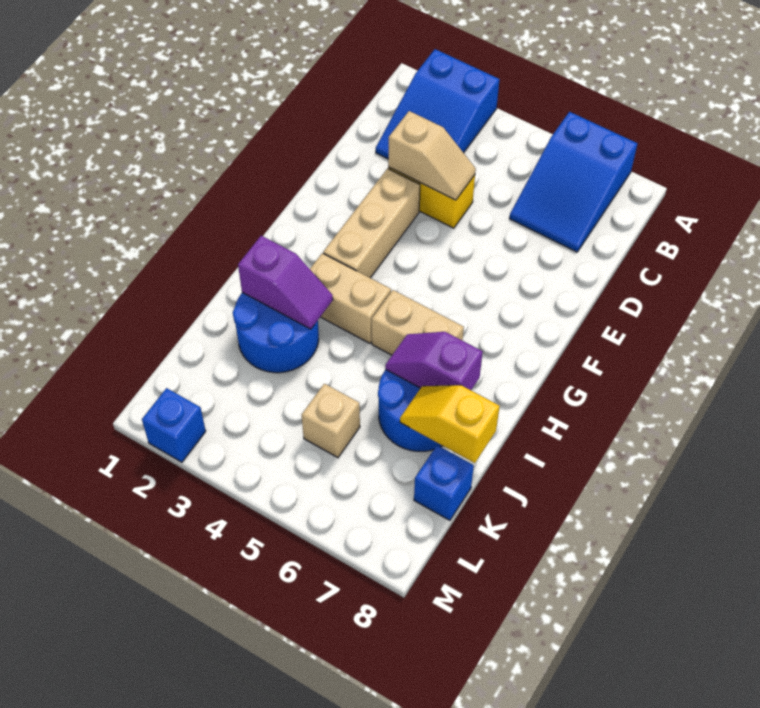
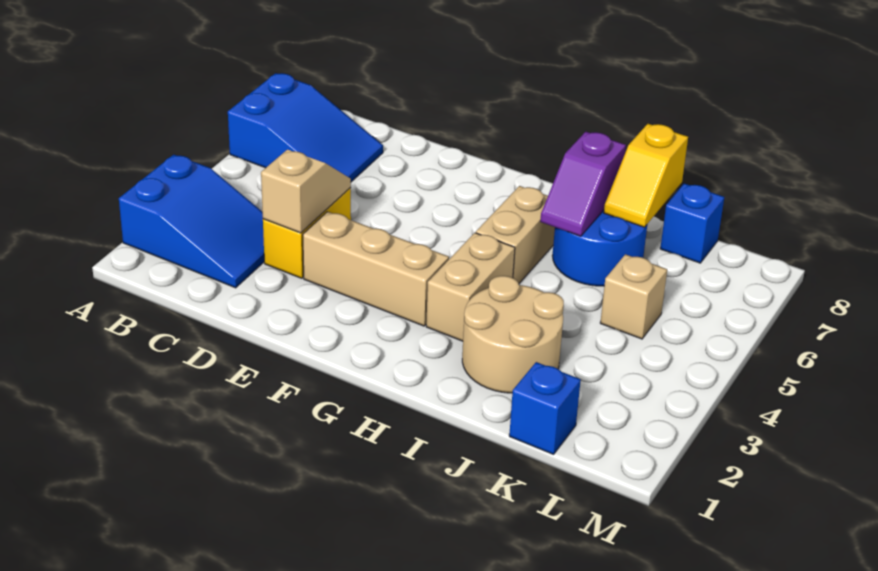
blue round brick I2:J3 level 1 -> tan round brick I2:J3 level 1
purple slope I2:I3 level 2 top 2 -> none
blue brick M2 level 1 -> blue brick K1 level 1

